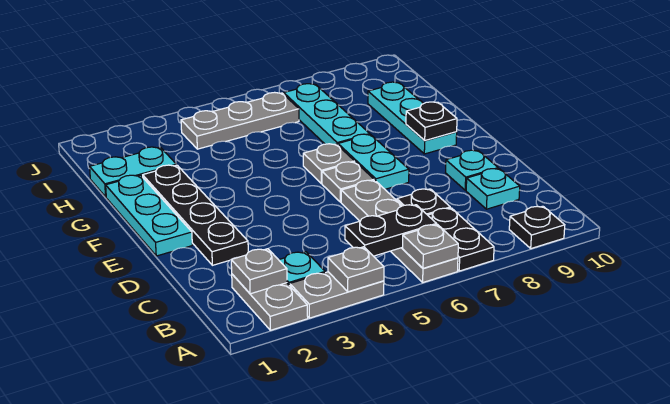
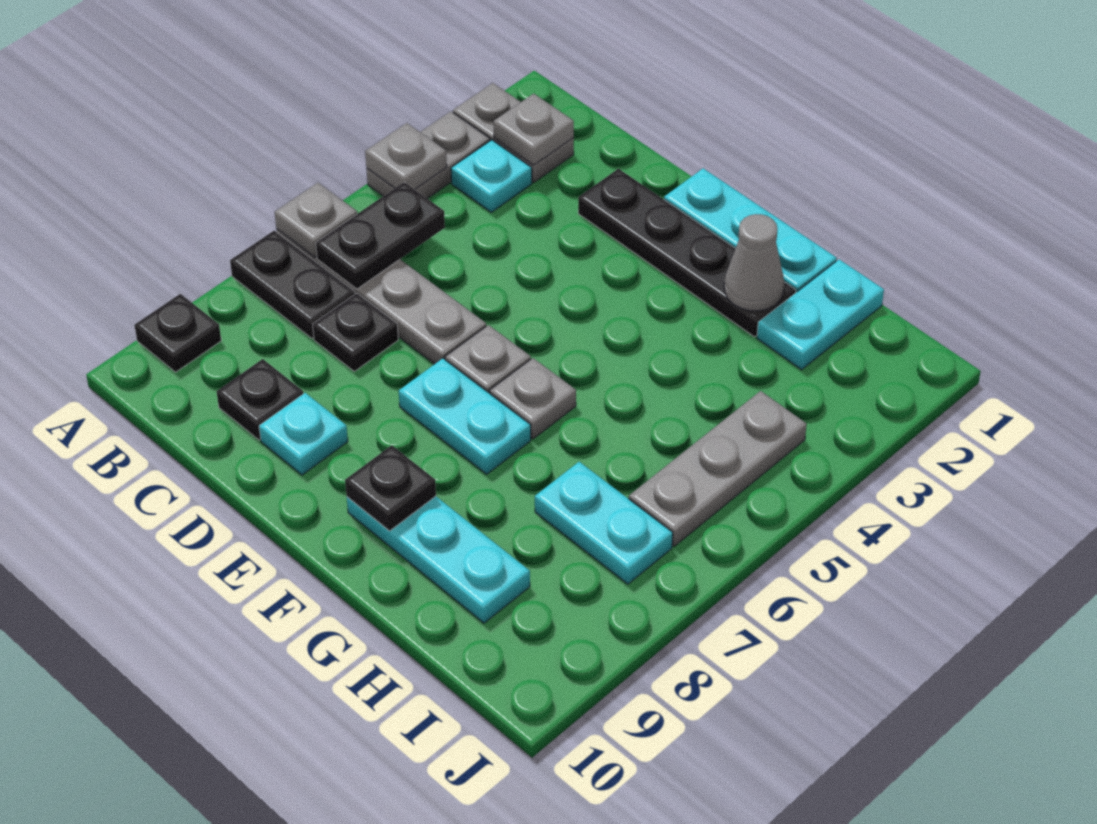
cyan plate C9 level 1 -> black plate C9 level 1
none -> grey cone G2 level 2
cyan plate G7:I7 level 1 -> cyan plate H7:I7 level 1

